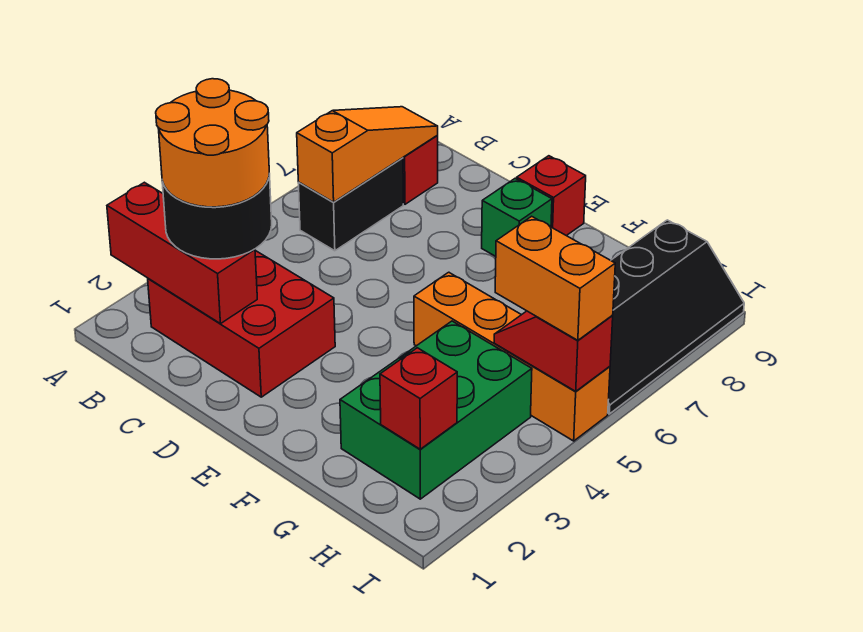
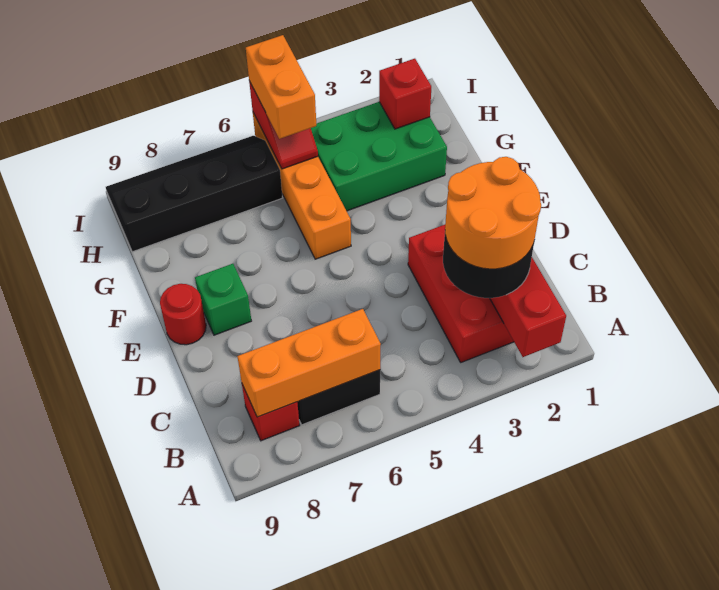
orange slope B6:B8 level 2 top 6 -> orange brick B6:B8 level 2
red brick E9 level 1 -> red round brick E9 level 1

